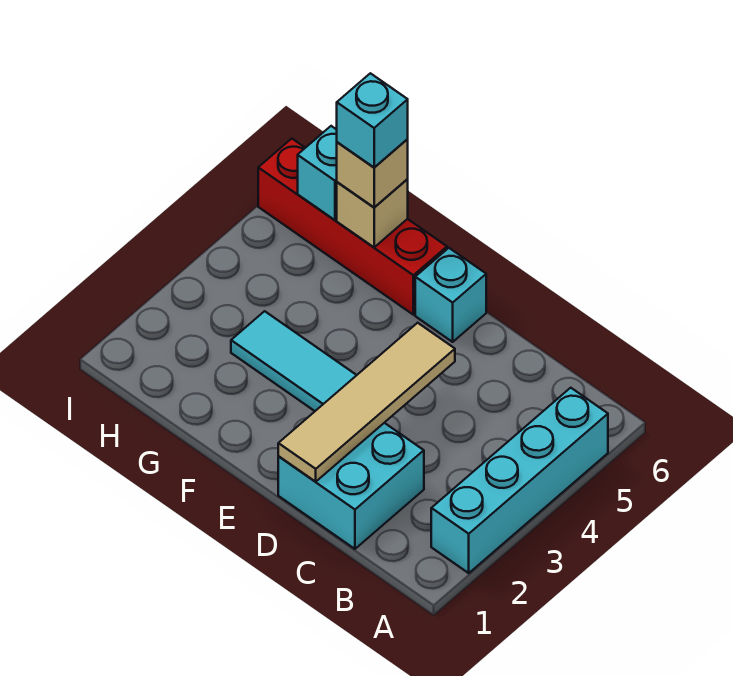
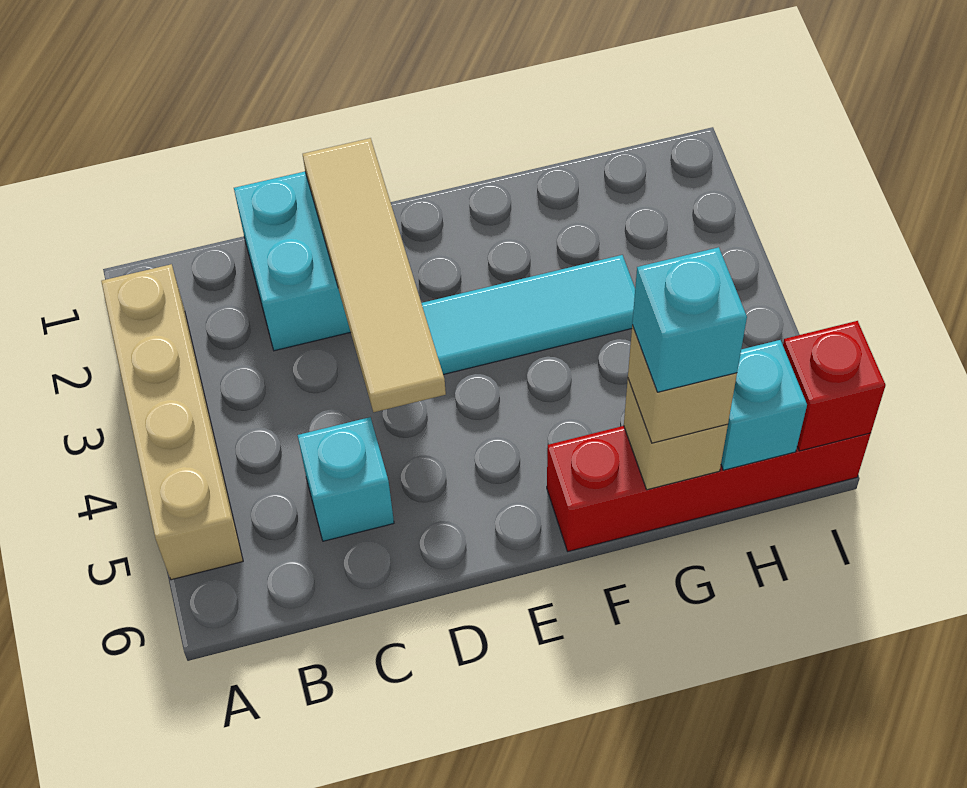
cyan brick A2:A5 level 1 -> tan brick A2:A5 level 1
cyan brick E6 level 1 -> cyan brick C5 level 1
none -> red brick I6 level 2

